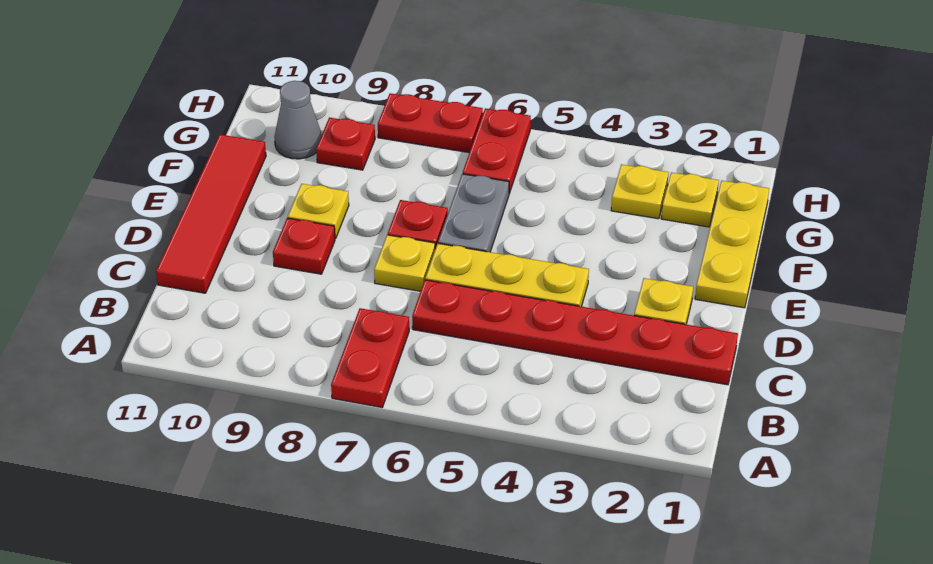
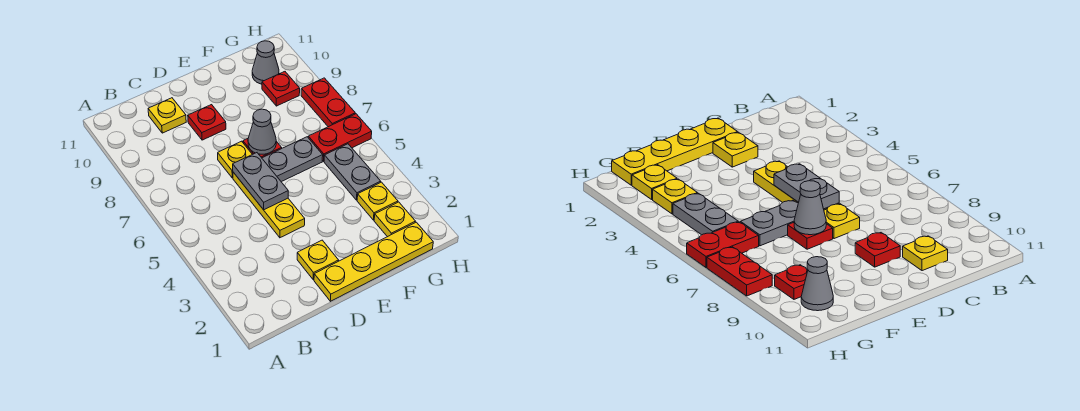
red plate A7:B7 level 1 -> none
red plate C1:C6 level 1 -> none
red tile C11:F11 level 1 -> none
none -> grey plate D5:D6 level 2
yellow plate E1:G1 level 1 -> yellow plate D1:G1 level 1
none -> grey cone E7 level 2
yellow plate E9 level 1 -> yellow plate C10 level 1
none -> grey plate G4:G5 level 1

